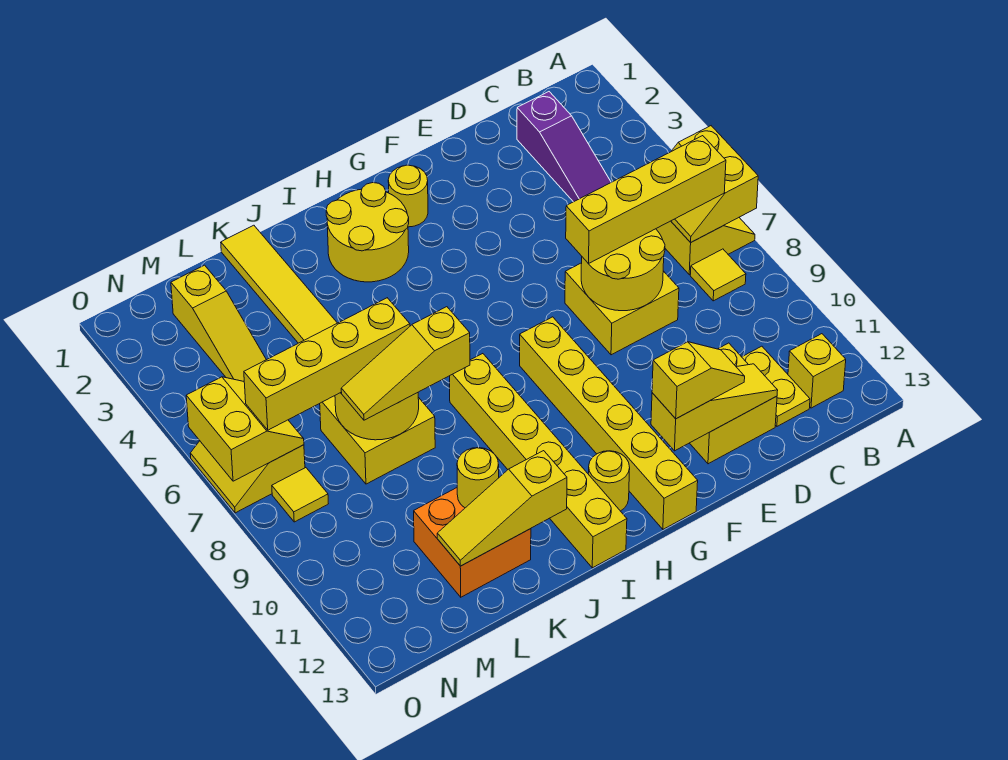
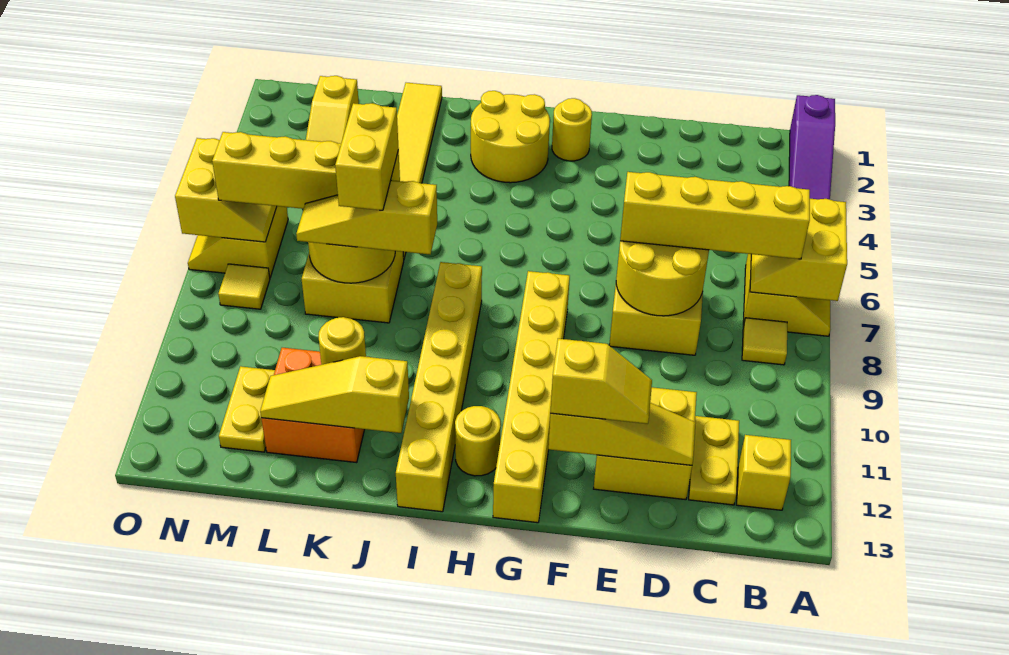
purple slope C2:C4 level 1 top 2 -> purple slope A1:A3 level 1 top 1
none -> yellow brick K7:K8 level 4
none -> yellow plate M11:M12 level 1

